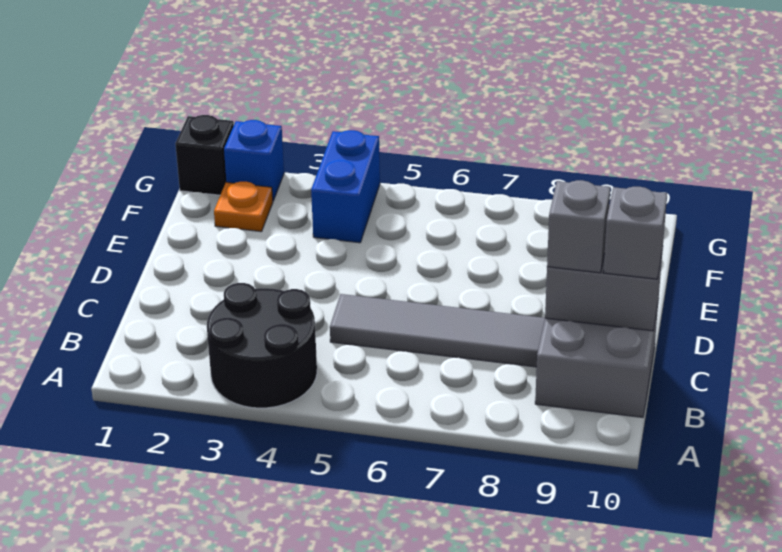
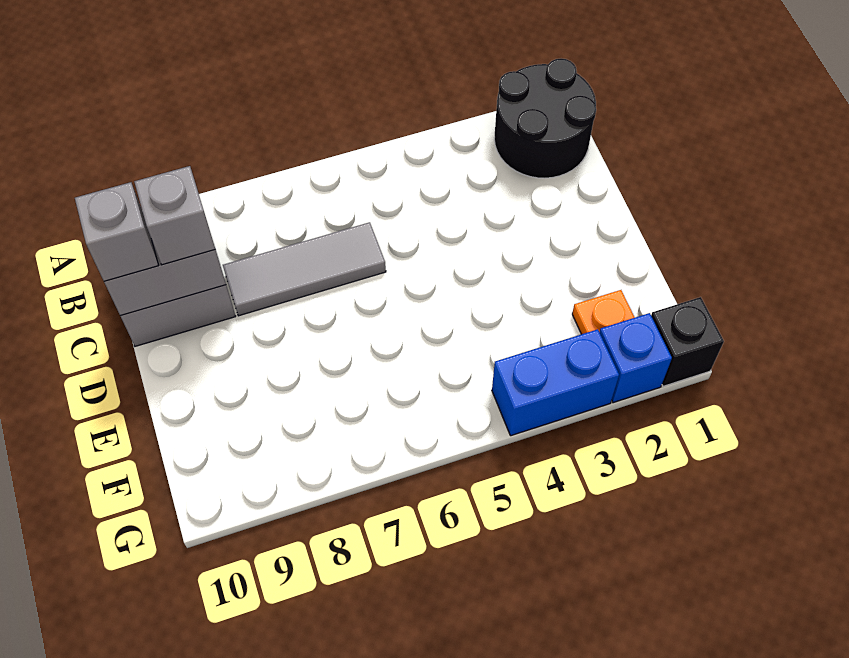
black round brick A3:B4 level 1 -> black round brick A1:B2 level 1
grey tile C5:C8 level 1 -> grey tile C6:C8 level 1
blue brick F4:G4 level 1 -> blue brick G3:G4 level 1

